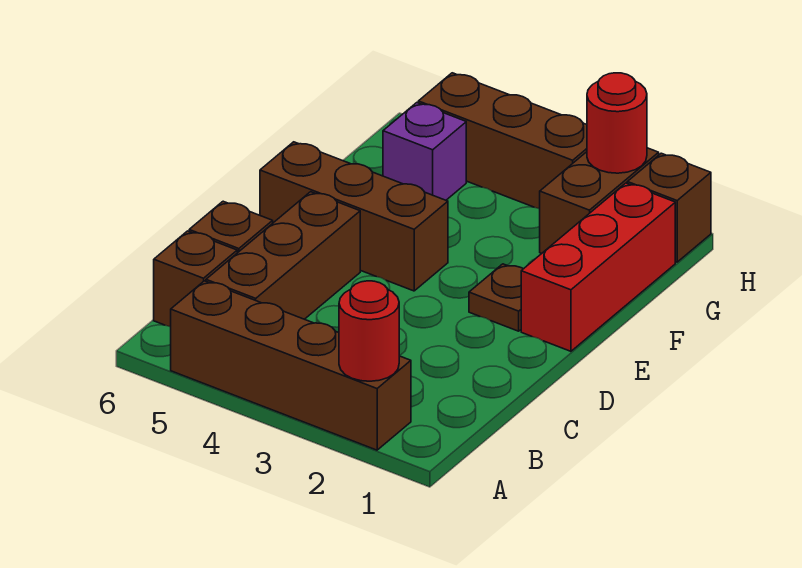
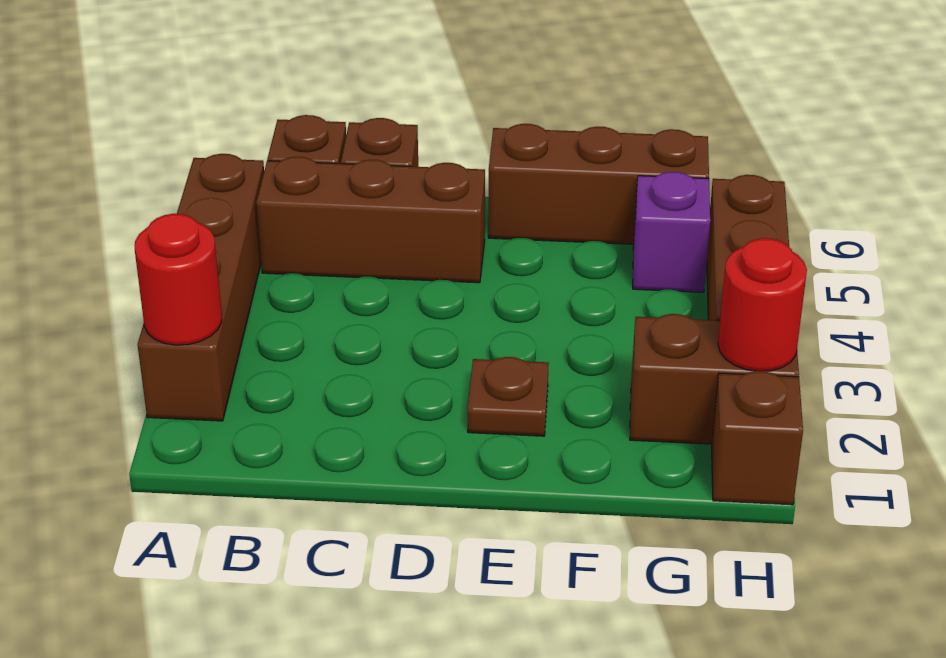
red brick E1:G1 level 1 -> none
brown brick E4:E6 level 1 -> brown brick E6:G6 level 1

